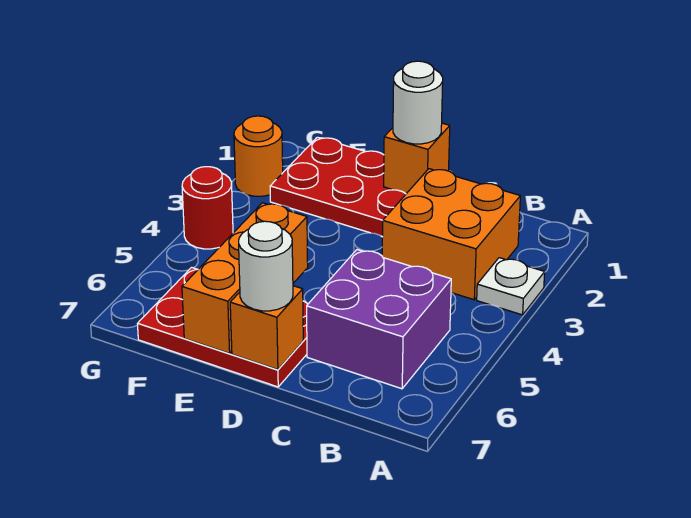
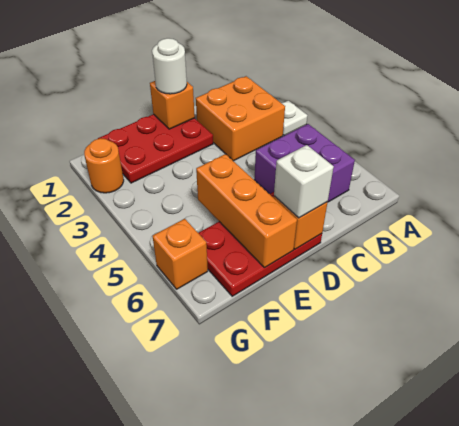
white round brick D7 level 3 -> white brick D7 level 3
red round brick G4 level 1 -> none
none -> orange brick G6 level 1

